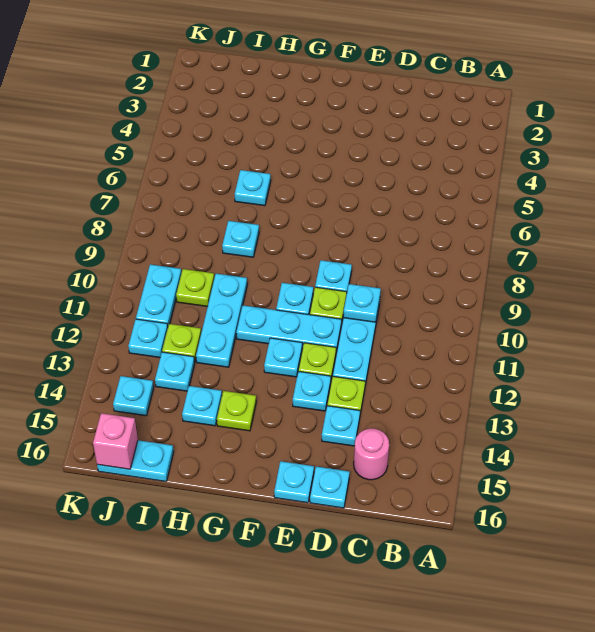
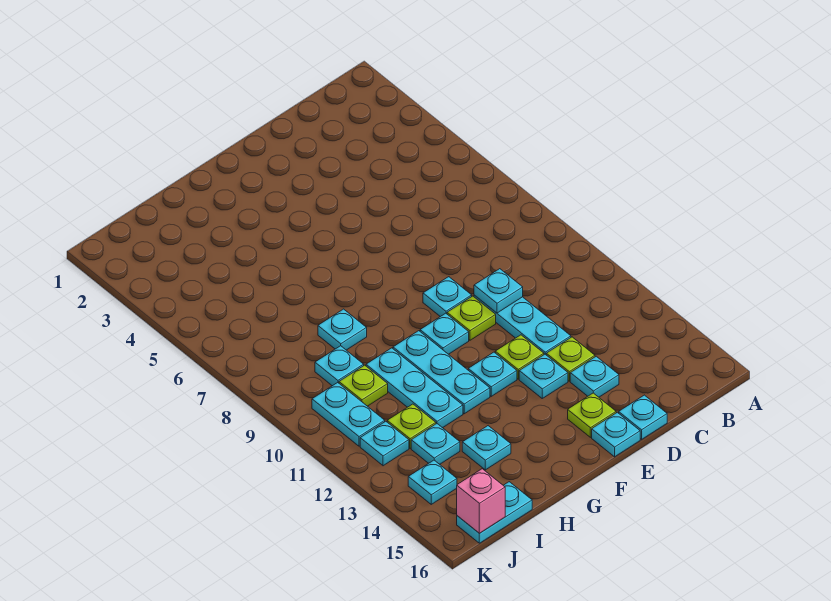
pink round brick C15 level 1 -> none
cyan plate E11:G11 level 1 -> cyan plate G10:G12 level 1
lime plate G14 level 1 -> lime plate E15 level 1
cyan plate H6 level 1 -> cyan plate I9 level 1

